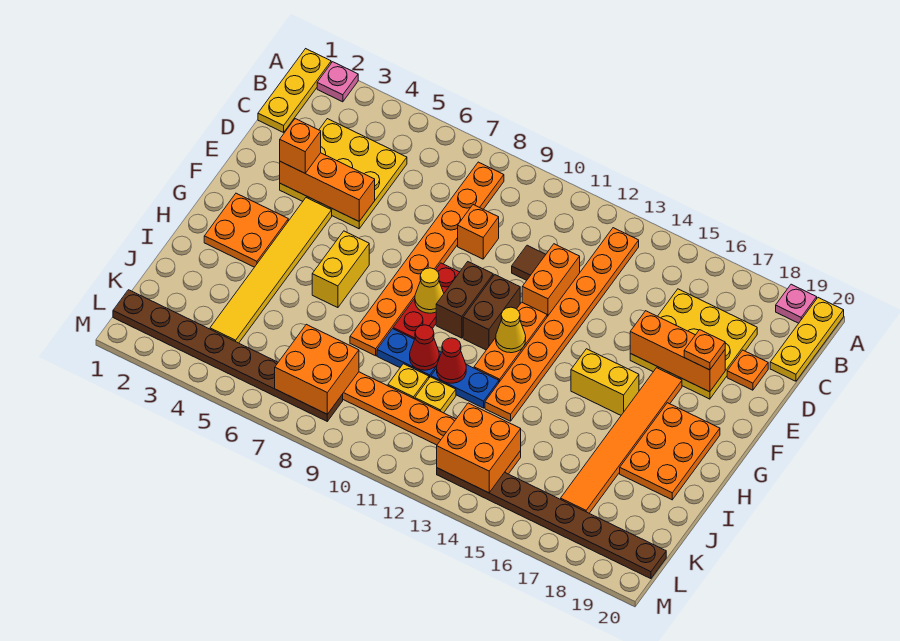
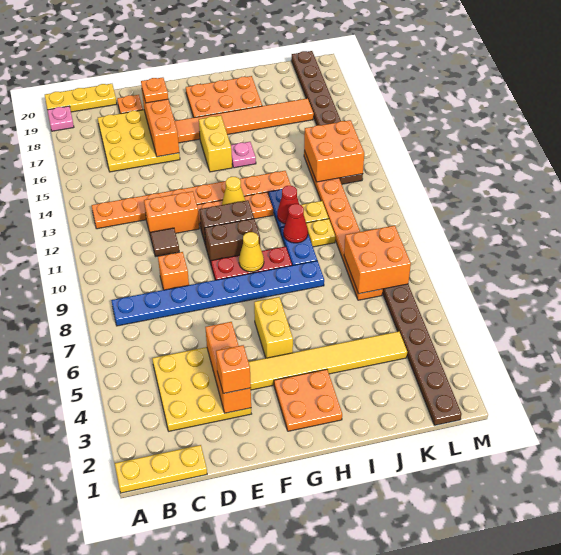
pink plate A2 level 1 -> pink plate H15 level 1
orange plate B8:I8 level 1 -> blue plate B8:I8 level 1
yellow brick G6:H6 level 1 -> yellow brick G5:G6 level 1

